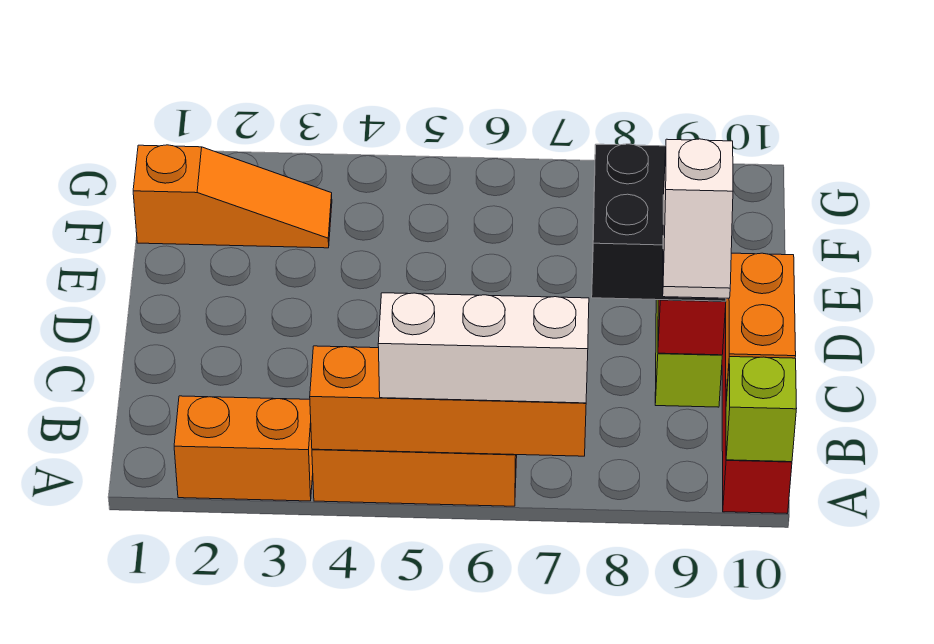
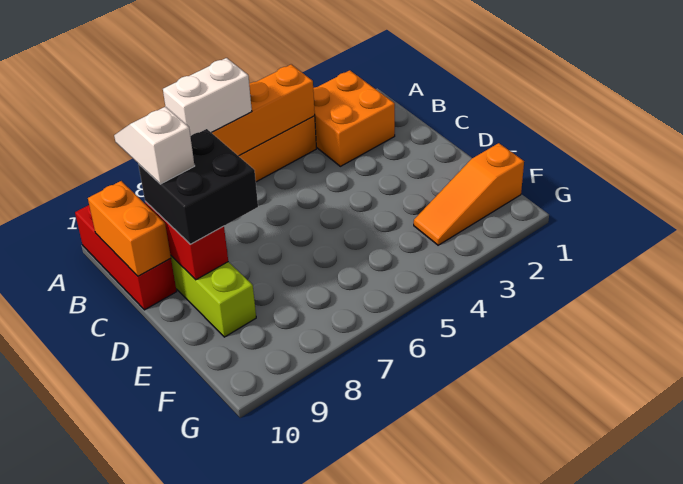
orange brick A2:A3 level 1 -> orange brick A2:B3 level 1
white brick A5:A7 level 3 -> white brick A6:A7 level 3
lime brick A10 level 2 -> none

